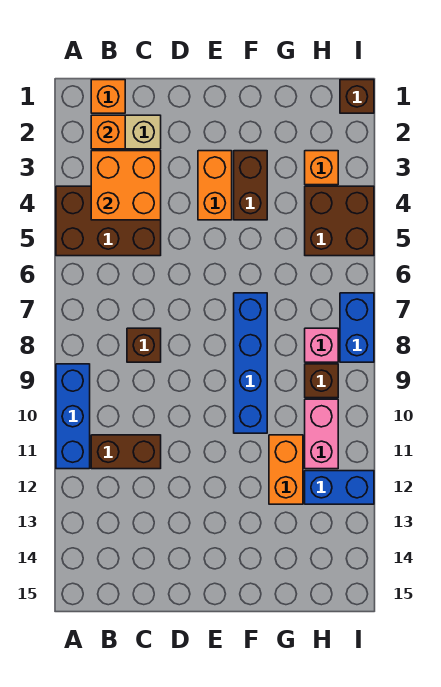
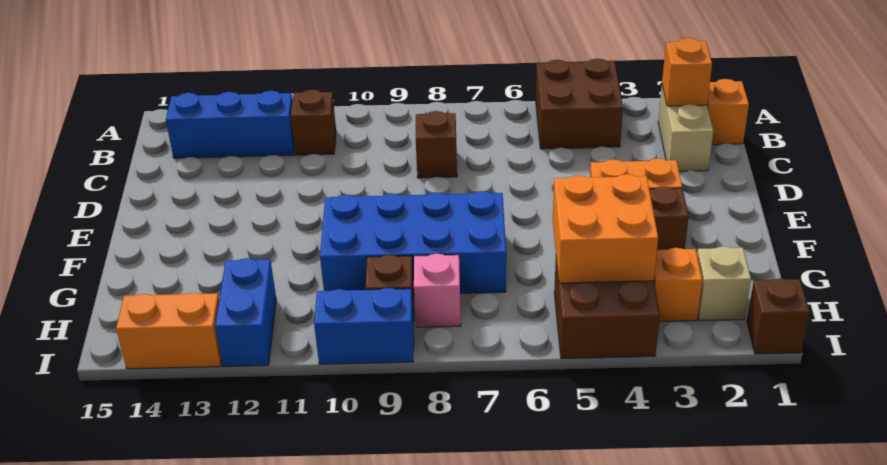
brown brick A4:C5 level 1 -> brown brick A4:B5 level 1
blue brick A9:A11 level 1 -> blue brick B12:B14 level 1
orange brick B3:C4 level 2 -> orange brick G4:H5 level 2
brown brick B11:C11 level 1 -> brown brick B11 level 1
blue brick F7:F10 level 1 -> blue brick F7:G10 level 1
orange brick G11:G12 level 1 -> orange brick I13:I14 level 1
none -> tan brick H2 level 1
pink brick H10:H11 level 1 -> none
blue brick I7:I8 level 1 -> blue brick I9:I10 level 1

